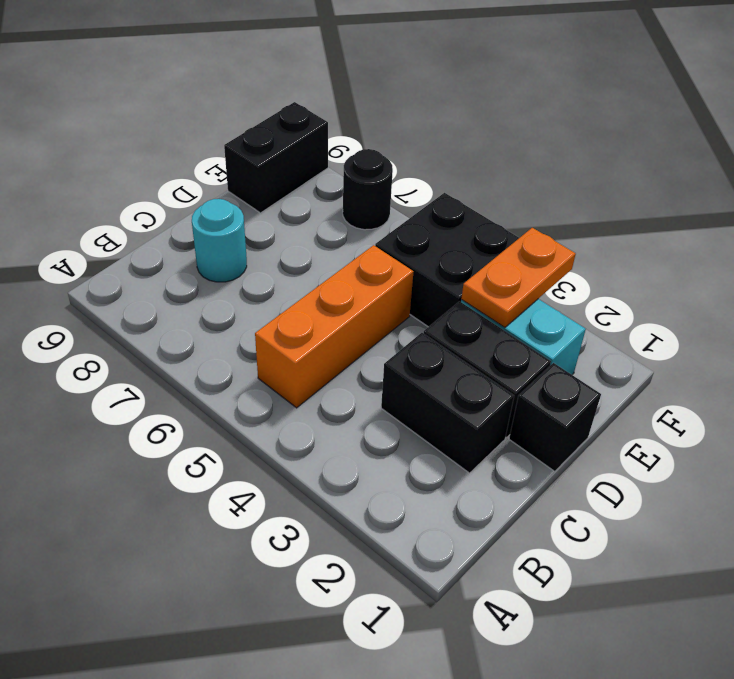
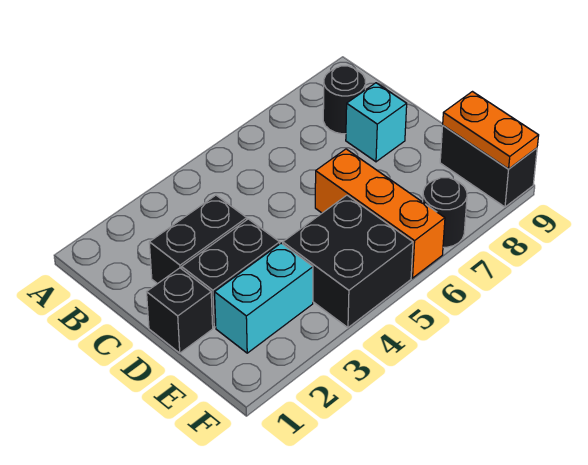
orange brick B5:D5 level 1 -> orange brick D6:F6 level 1
none -> black round brick B8 level 1
cyan round brick C8 level 1 -> cyan brick C8 level 1
orange plate E3:F3 level 2 -> orange plate E9:F9 level 2

